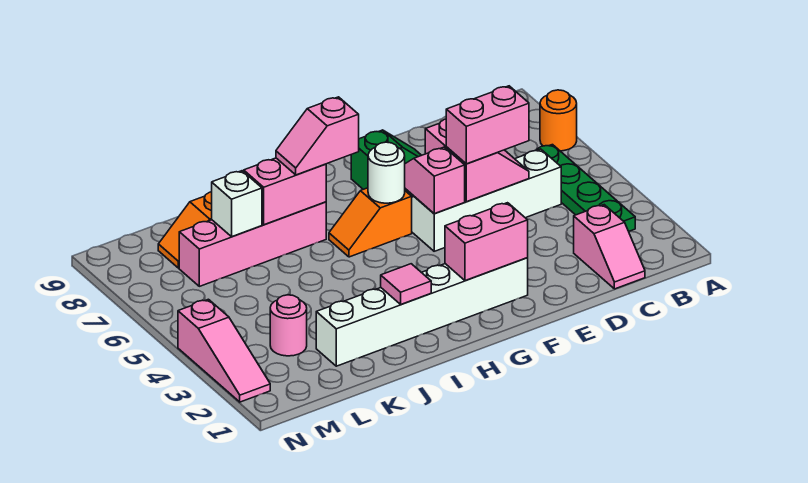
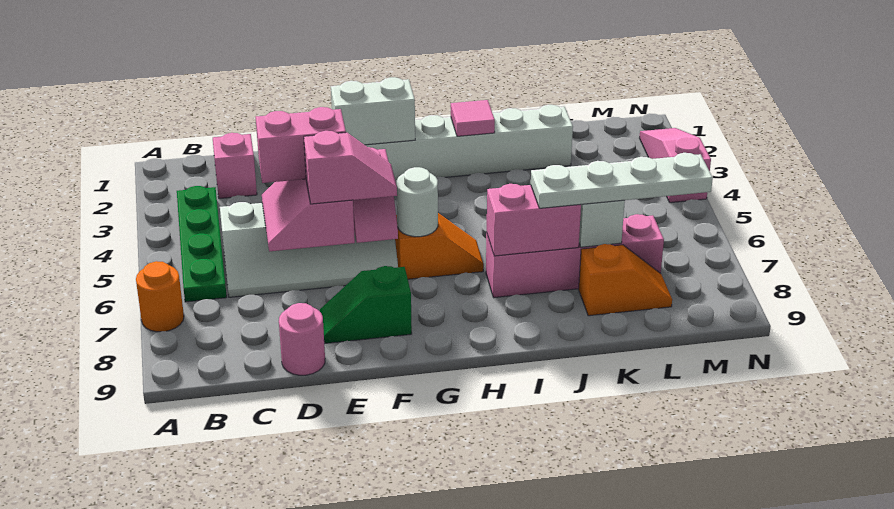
pink brick F2:G2 level 2 -> white brick F2:G2 level 2
pink slope H7:I7 level 3 top H -> pink slope E6:F6 level 3 top E
none -> white plate J7:M7 level 3
pink round brick L3 level 1 -> pink round brick D9 level 1

